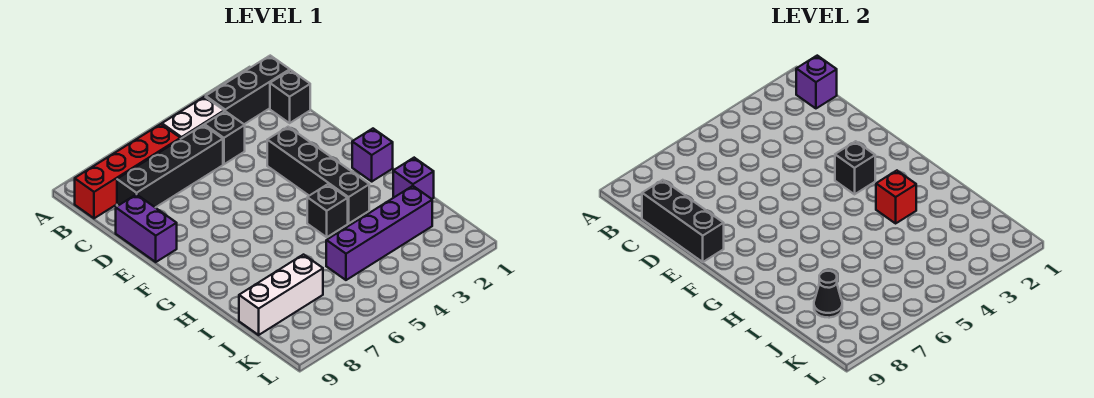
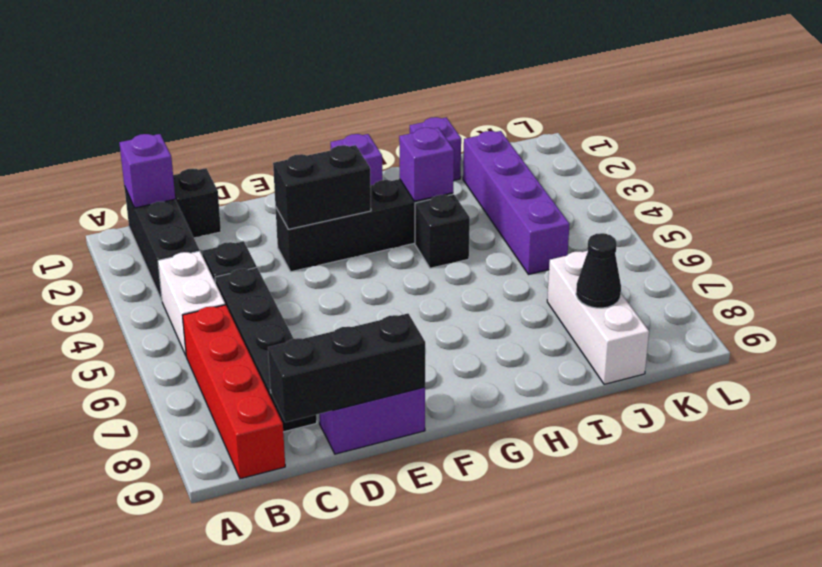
black brick F3 level 2 -> black brick E3:F3 level 2
red brick H3 level 2 -> purple brick H3 level 2

